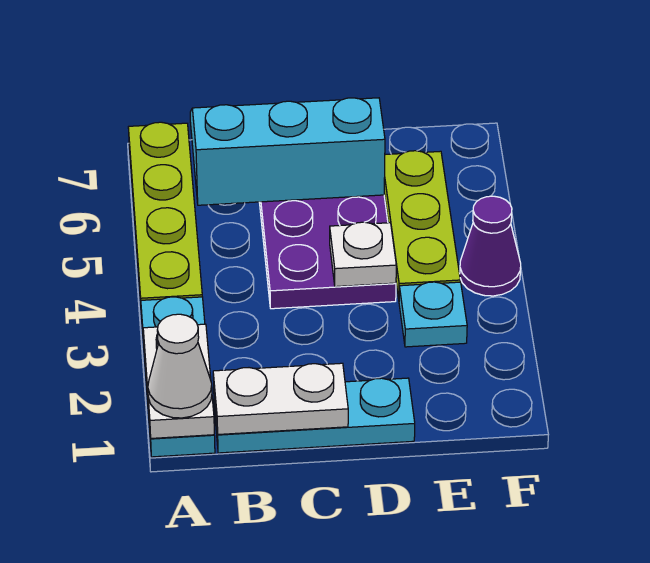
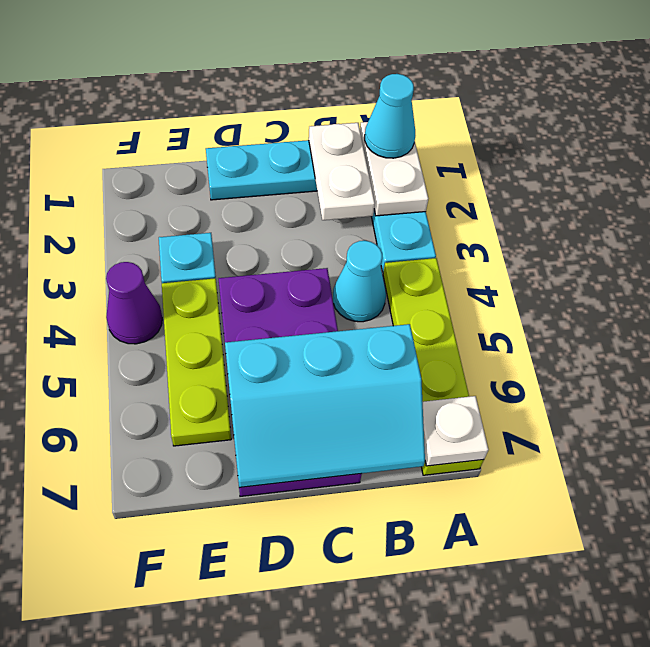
white cone A1 level 3 -> cyan cone A1 level 3
white plate B1:C1 level 2 -> white plate B1:B2 level 2
none -> cyan cone B4 level 1
white plate D4 level 2 -> white plate A7 level 2

